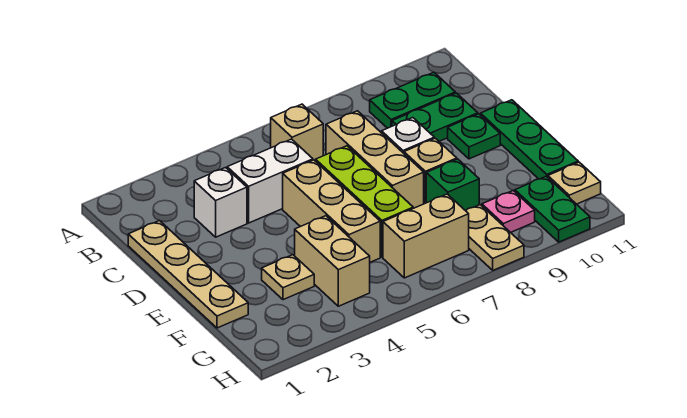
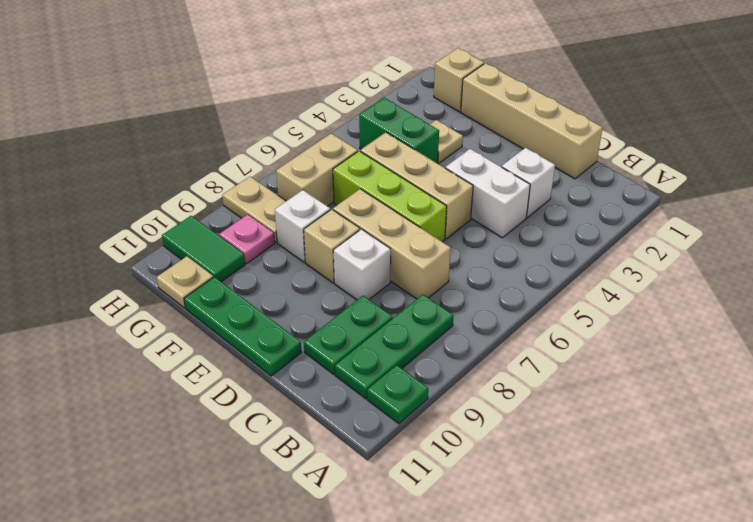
tan brick B6 level 1 -> tan brick G1 level 1
green plate B9:B10 level 1 -> green plate B8:B10 level 1
tan plate C1:F1 level 1 -> tan brick C1:F1 level 1
white brick C4:C5 level 1 -> white brick C4:D4 level 1
green plate D10 level 1 -> green plate A10 level 1
tan brick F4:G4 level 1 -> green brick F4:G4 level 1
green brick F8 level 1 -> white brick F8 level 1
green plate G10:H10 level 1 -> green tile G10:H10 level 1

